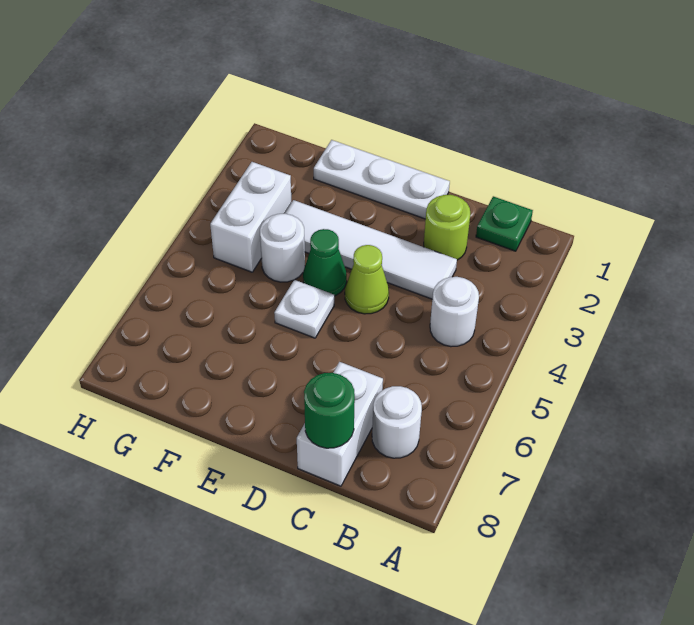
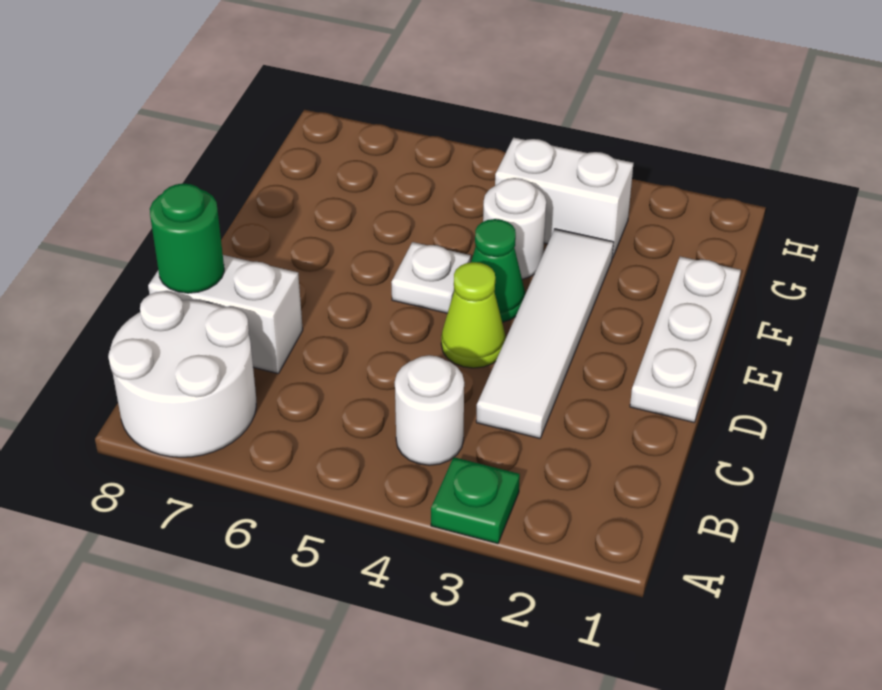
green plate B1 level 1 -> green plate A3 level 1
white round brick B7 level 1 -> white round brick A7:B8 level 1
lime round brick C2 level 1 -> none

